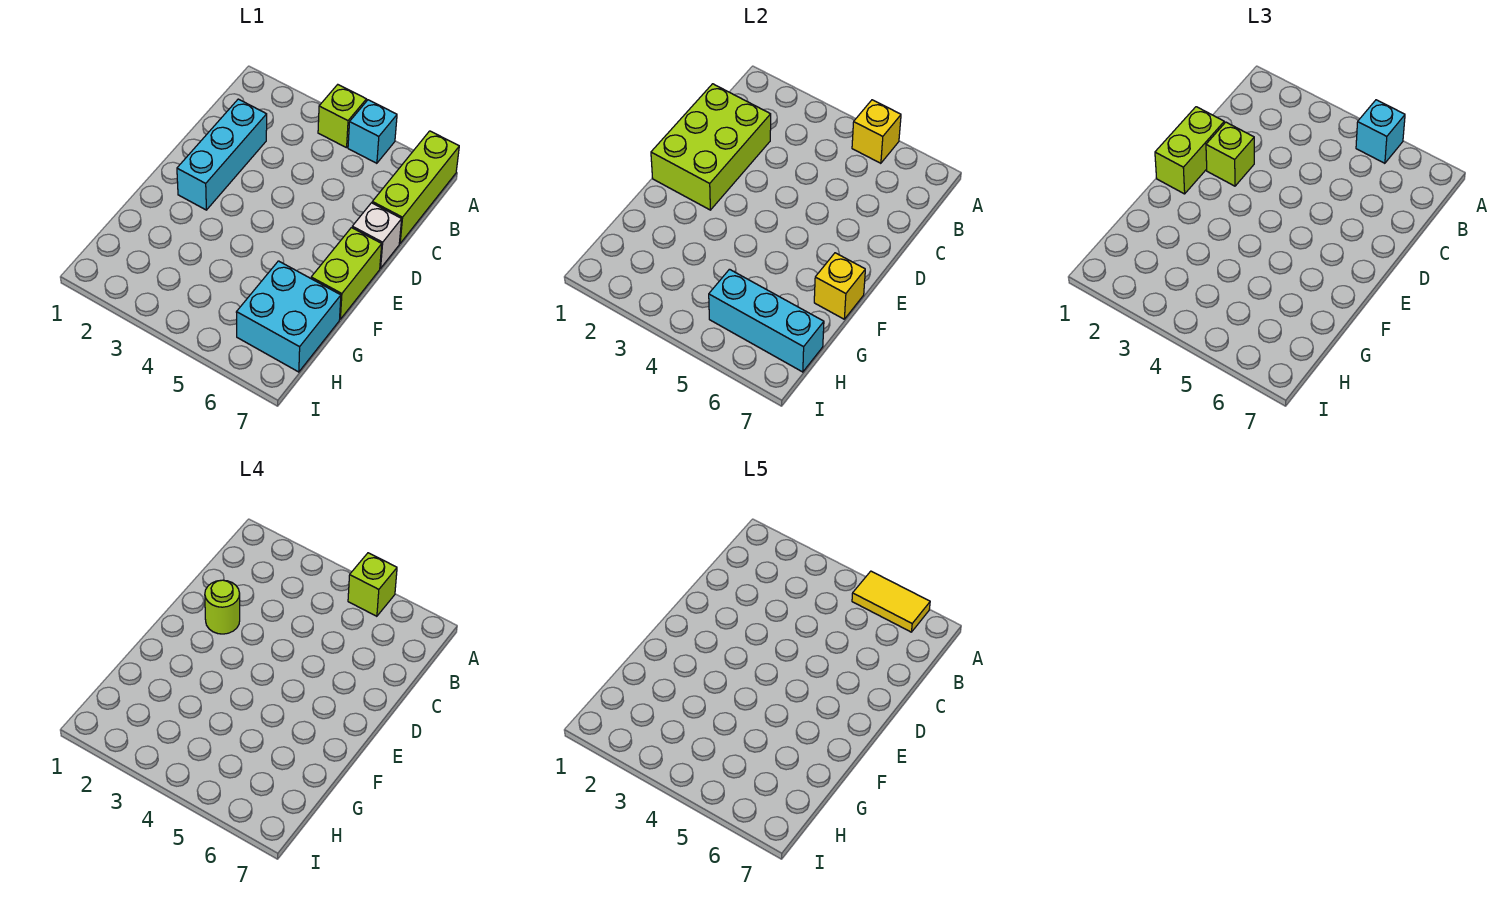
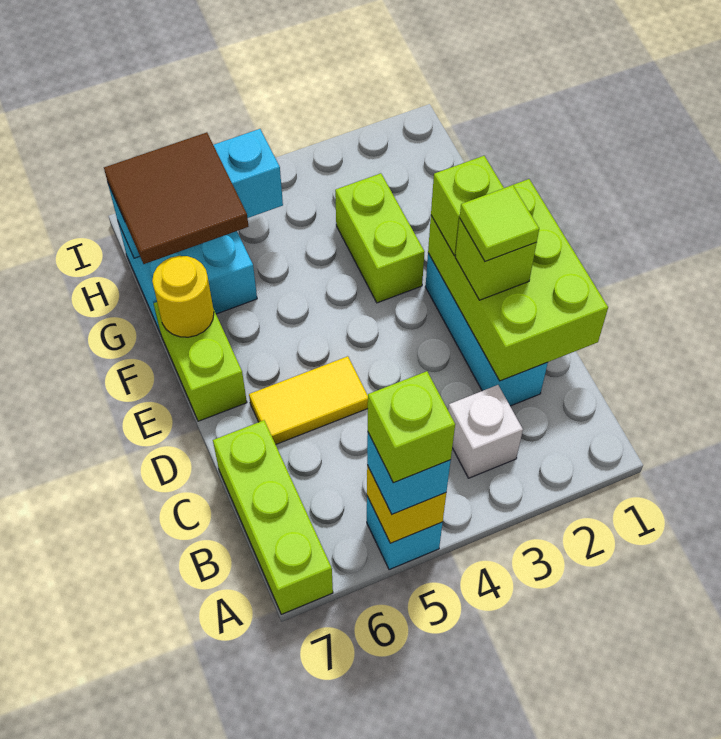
lime brick A4 level 1 -> lime brick E2 level 3
yellow tile A5:A6 level 5 -> yellow tile D5:D6 level 1
lime brick D1:E1 level 3 -> lime brick F3:G3 level 1
lime round brick D2 level 4 -> lime tile D2 level 4
white brick D7 level 1 -> white brick B3 level 1
yellow brick F7 level 2 -> yellow round brick F7 level 2
none -> brown tile G6:H7 level 3

